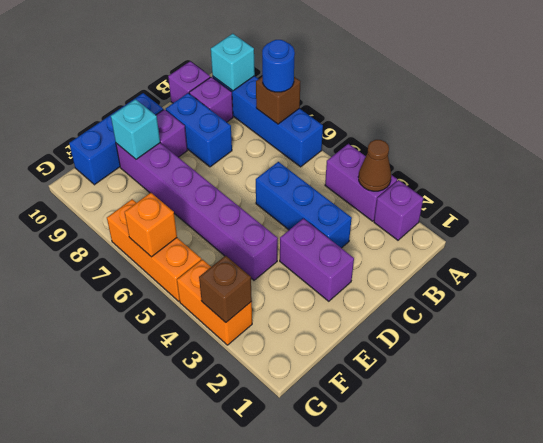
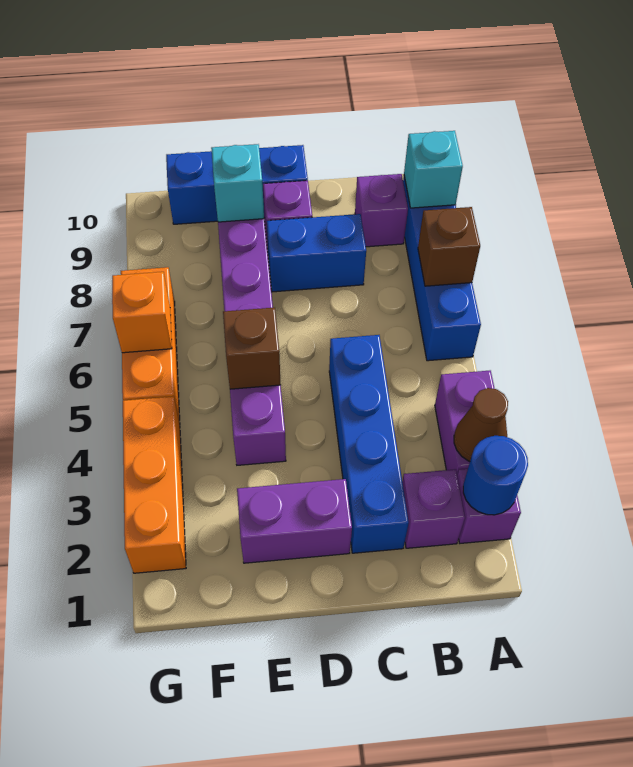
blue round brick A7 level 3 -> blue round brick A2 level 2
purple brick B10 level 1 -> purple brick B2 level 1
blue brick C3:C5 level 1 -> blue brick C2:C5 level 1
blue brick C8:C9 level 1 -> blue brick C8:D8 level 1
purple brick D2:D3 level 1 -> purple brick D2:E2 level 1
orange brick G3:G4 level 1 -> orange brick G2:G4 level 1
brown brick G3 level 2 -> brown brick E5 level 2

